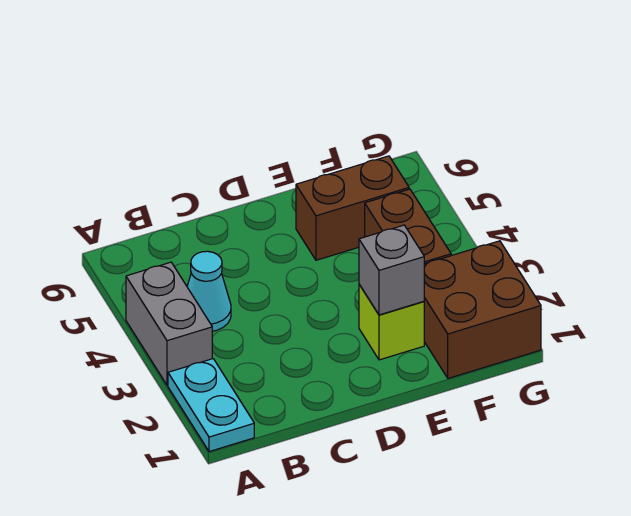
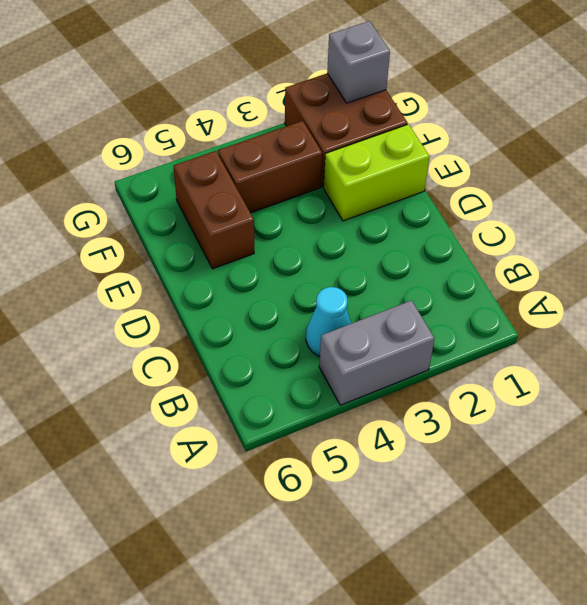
cyan plate A1:A2 level 1 -> none
lime brick E2 level 1 -> lime brick E1:E2 level 1
grey brick E2 level 2 -> grey brick G1 level 2

